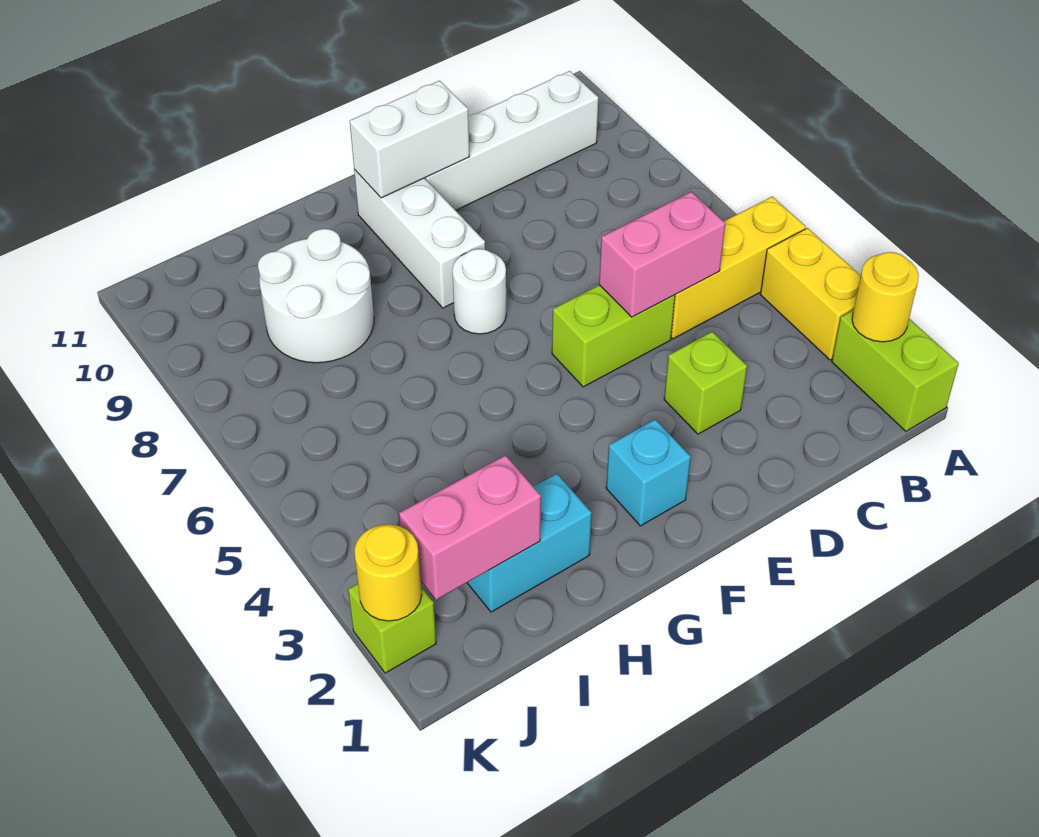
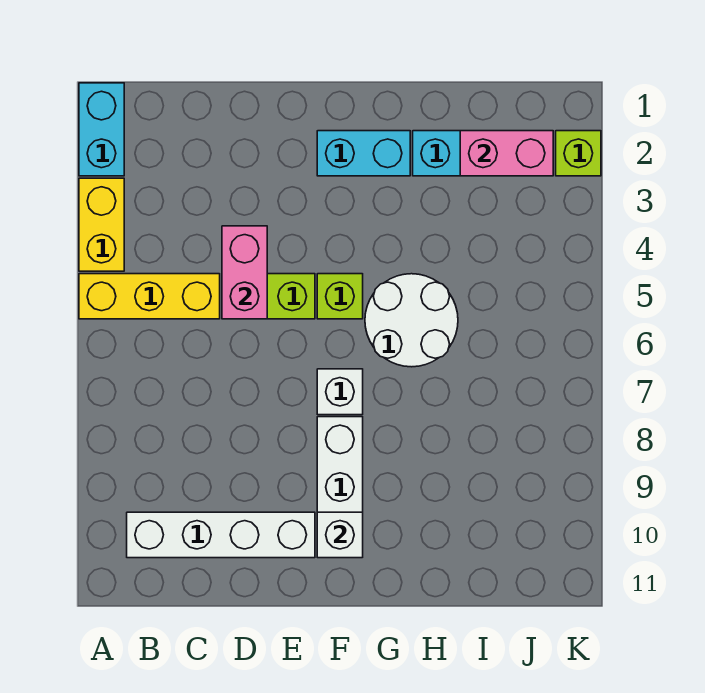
lime brick A1:A2 level 1 -> cyan brick A1:A2 level 1
yellow round brick A2 level 2 -> none
pink brick C5:D5 level 2 -> pink brick D4:D5 level 2
lime brick D3 level 1 -> lime brick F5 level 1
white brick E10:F10 level 2 -> white brick F10 level 2
cyan brick F2 level 1 -> cyan brick F2:G2 level 1
white round brick F7 level 1 -> white brick F7 level 1
white round brick H8:I9 level 1 -> white round brick G5:H6 level 1
yellow round brick K2 level 2 -> none

